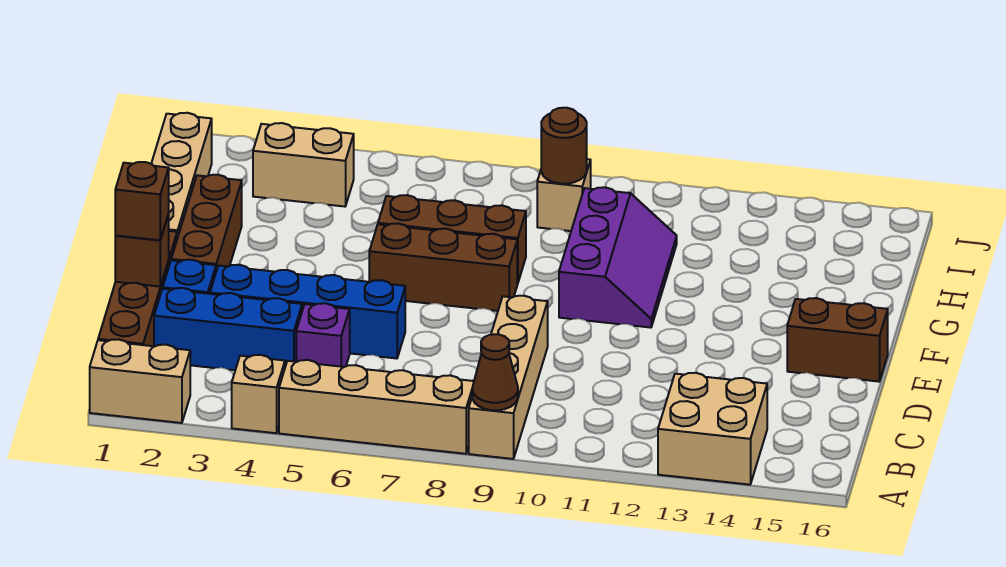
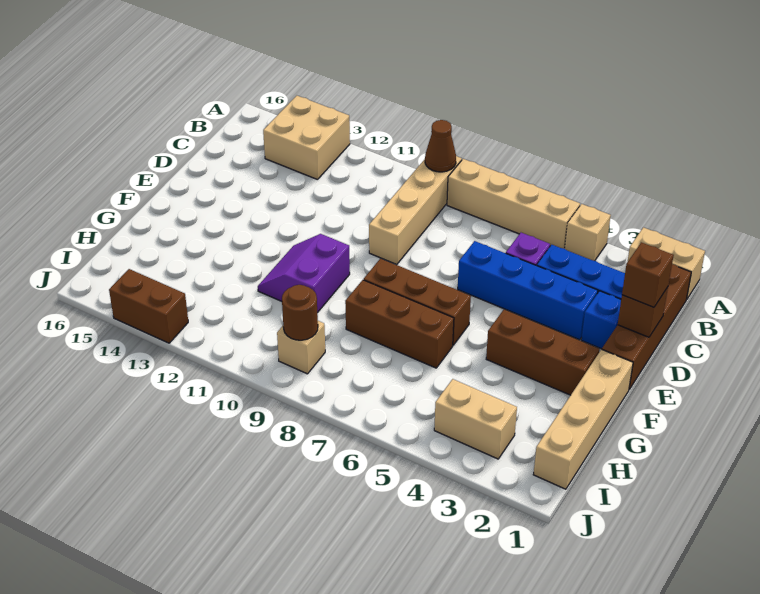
brown brick E2:G2 level 1 -> brown brick F2:F4 level 1
brown brick E15:E16 level 1 -> brown brick J13:J14 level 1
purple slope F10:H11 level 1 top 10 -> purple slope F10:G11 level 1 top 10

